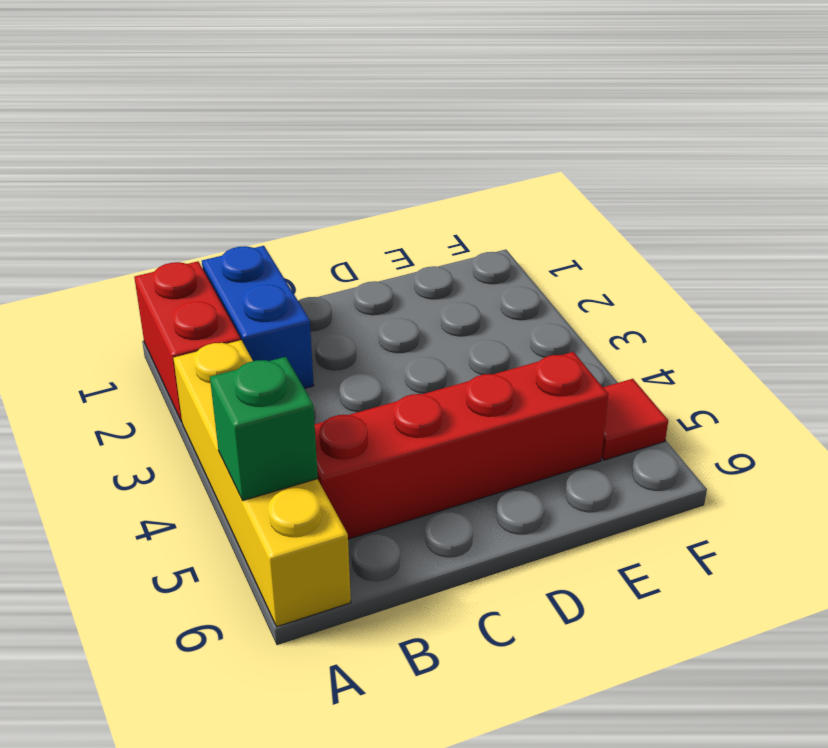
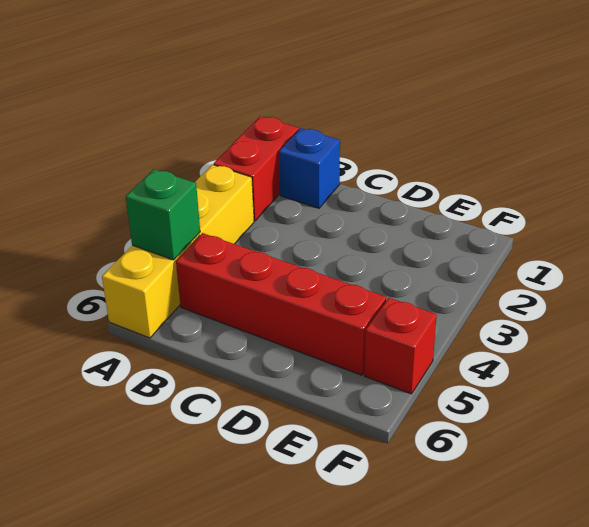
blue brick B1:B2 level 1 -> blue brick B1 level 1
red tile F5 level 1 -> red brick F5 level 1

